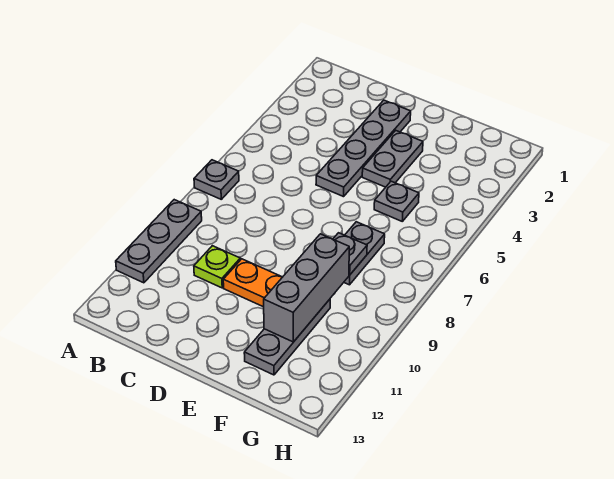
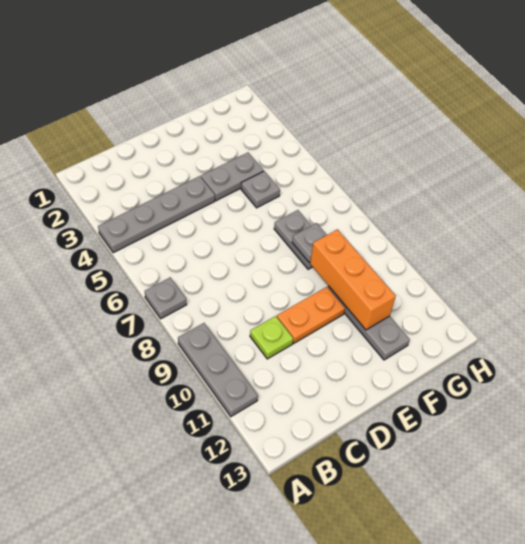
grey plate D2:D5 level 1 -> grey plate A4:D4 level 1
grey plate E3:E4 level 1 -> grey plate E4:F4 level 1
grey brick F9:F11 level 2 -> orange brick F9:F11 level 2

